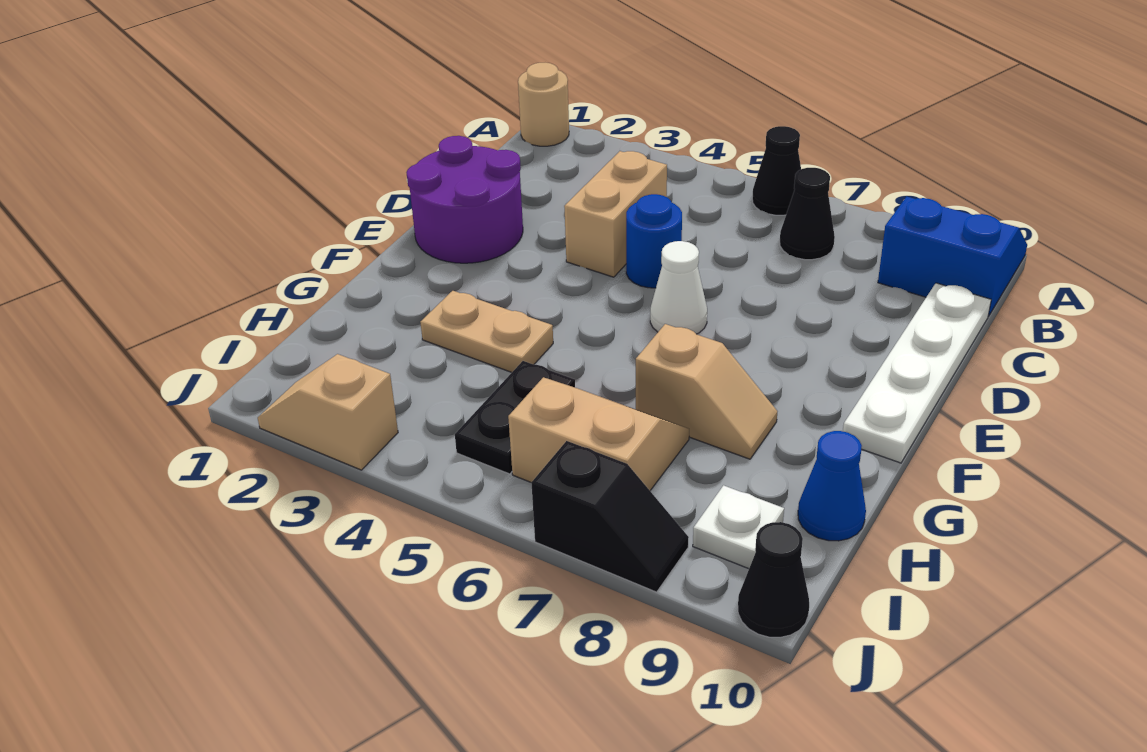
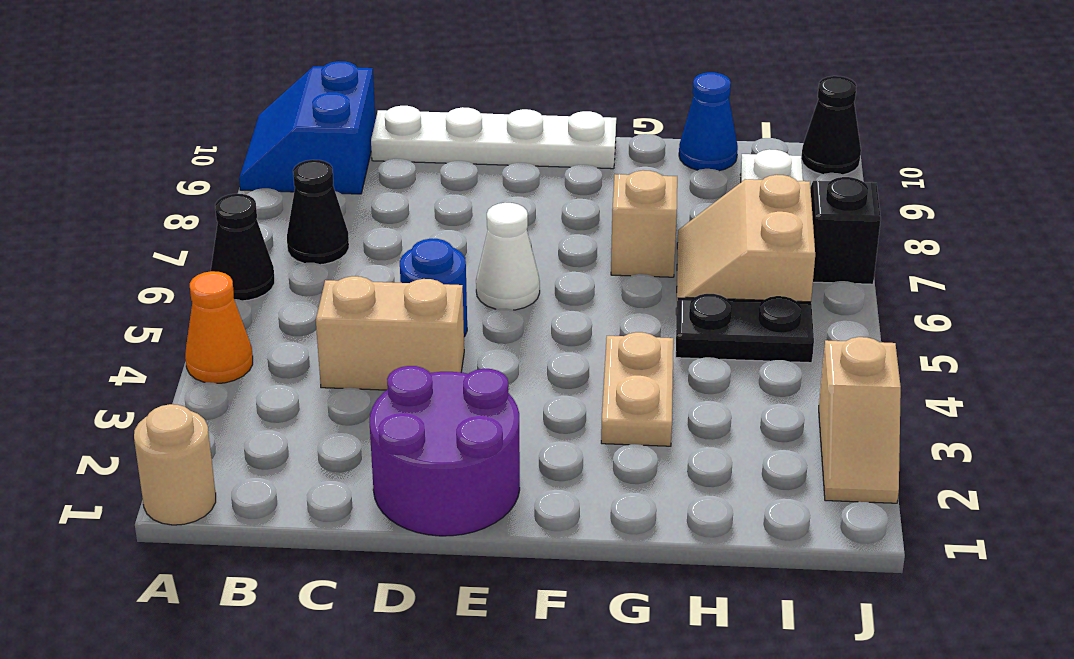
none -> orange cone A4 level 1

